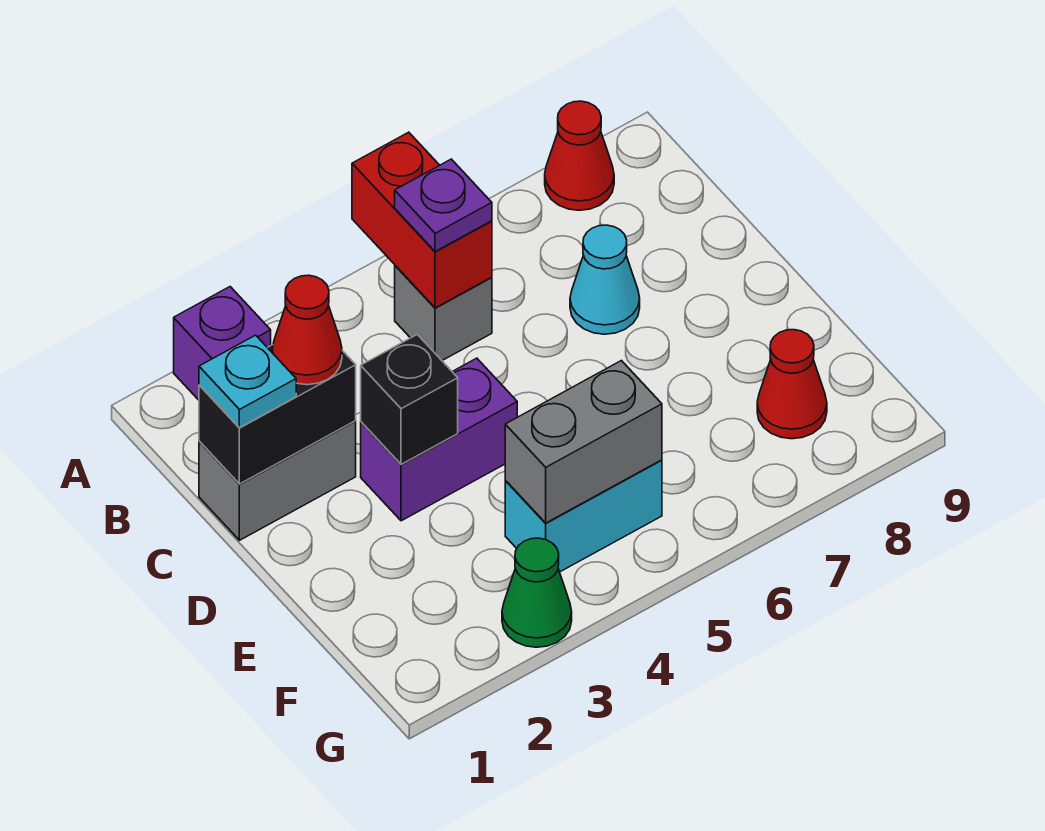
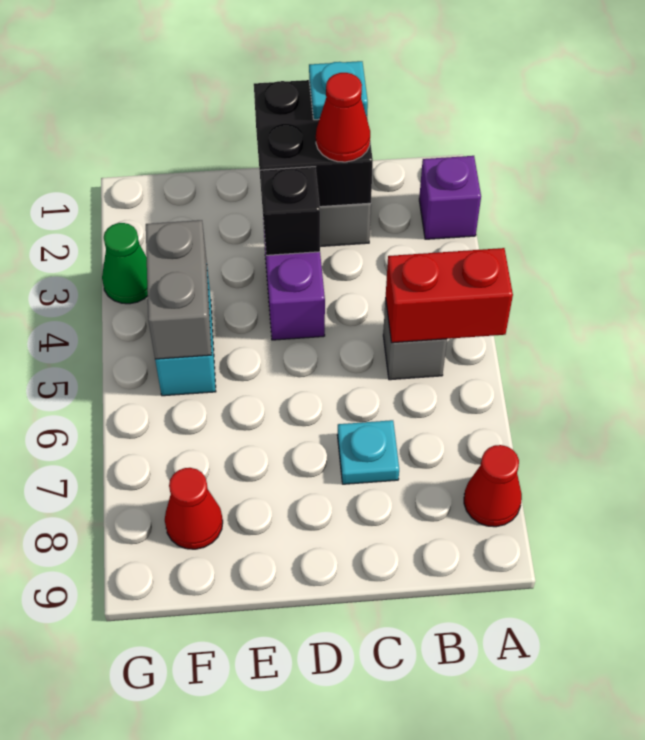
purple plate B5 level 3 -> none
black brick C1:C2 level 2 -> black brick C1:D2 level 2
cyan cone C7 level 1 -> cyan plate C7 level 1

